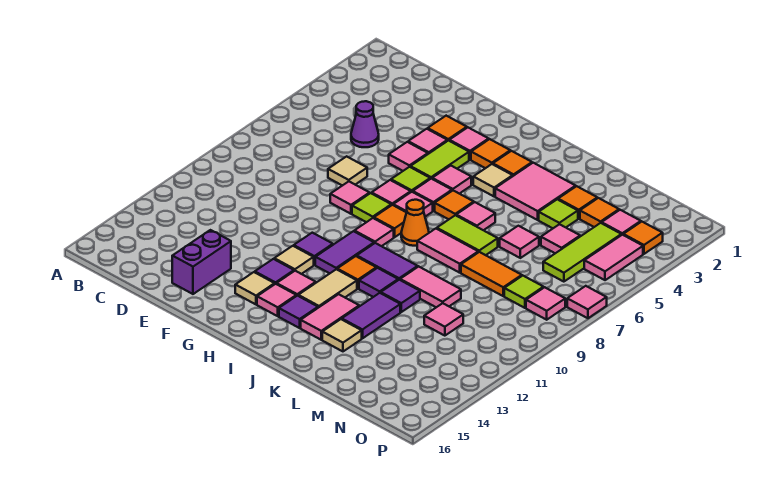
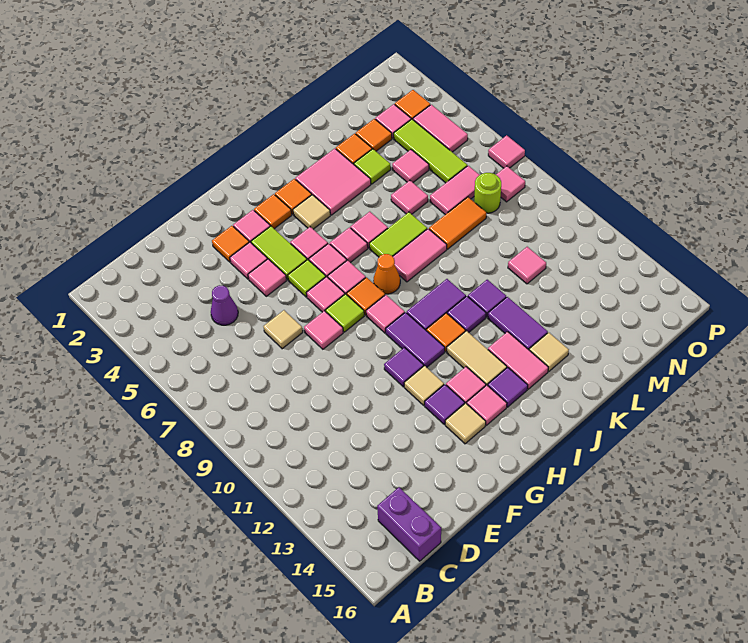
purple brick E14:E15 level 1 -> purple brick C15:C16 level 1
orange tile I6 level 1 -> pink tile I6 level 1
pink tile K10:L10 level 1 -> pink tile M7:N7 level 1
lime tile N8 level 1 -> lime round brick N8 level 1

